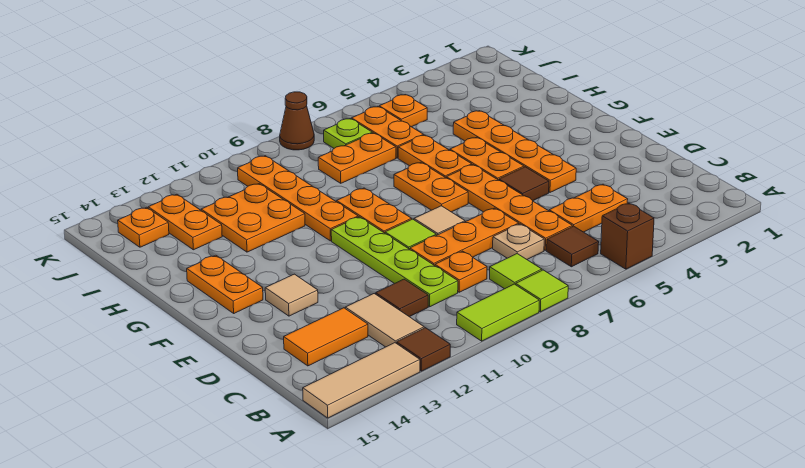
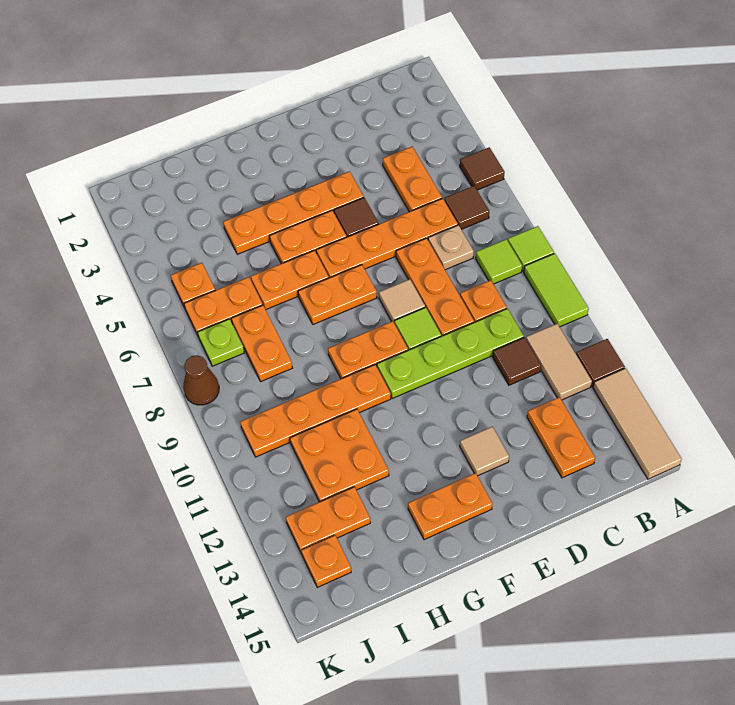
brown brick A5 level 1 -> brown tile A5 level 1
tan tile B12:C12 level 1 -> tan tile B11:B12 level 1
orange tile C13:C14 level 1 -> orange plate C13:C14 level 1

